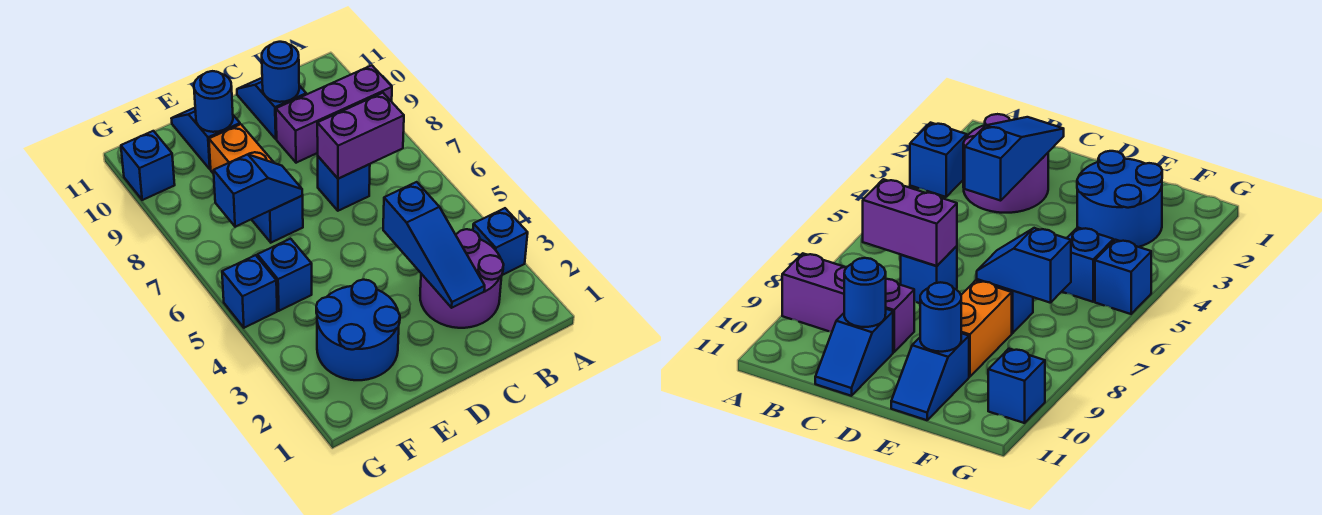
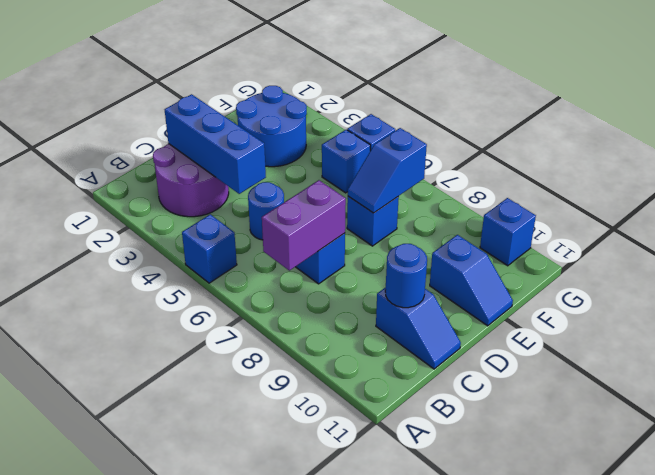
blue brick A3 level 1 -> blue brick A5 level 1
purple brick A9:C9 level 1 -> none
blue slope C2:C4 level 2 top 4 -> blue brick C2:C4 level 2
orange brick E8:E9 level 1 -> none
blue round brick E10 level 2 -> blue round brick C5 level 1

